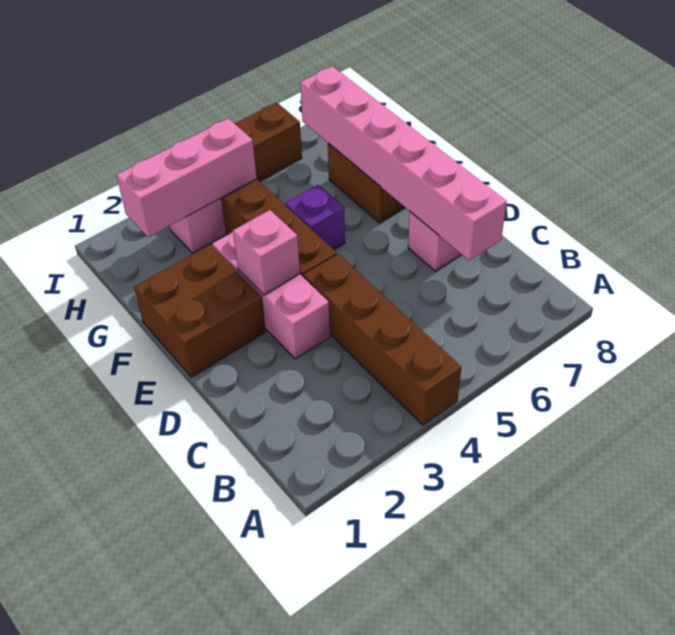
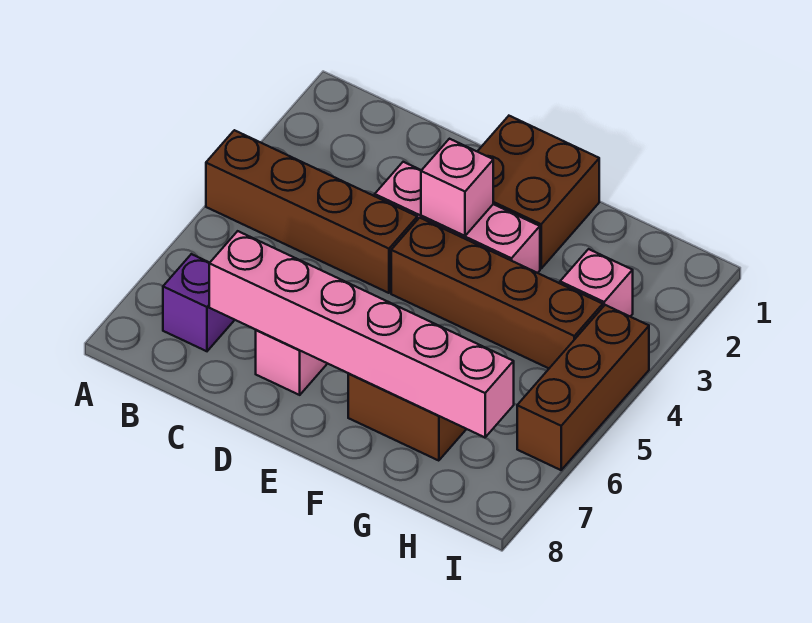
purple brick F5 level 1 -> purple brick B7 level 1
pink brick H2:H4 level 2 -> none

